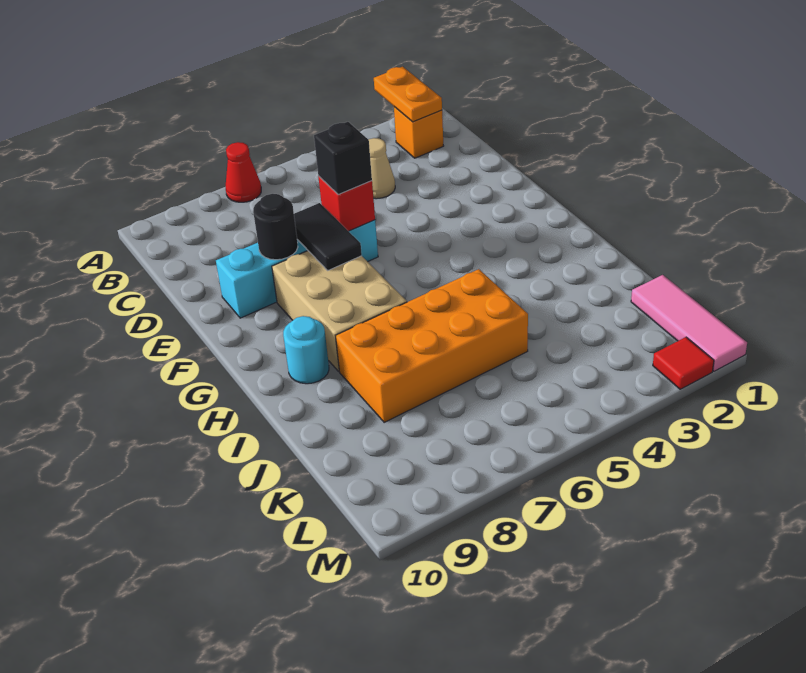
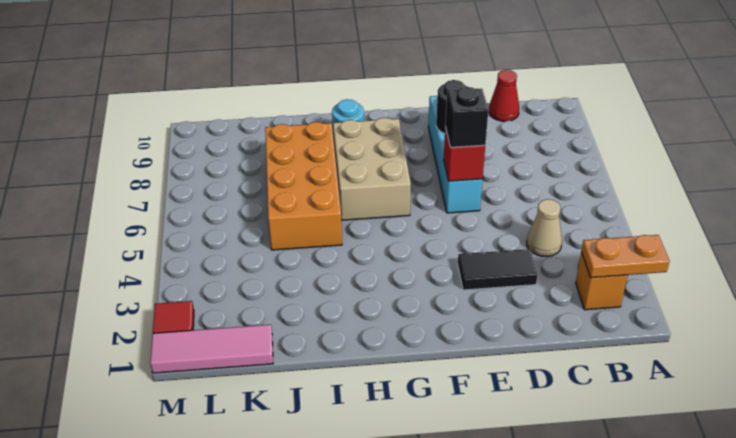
red cone A7 level 1 -> red cone C10 level 1
black tile E7:F7 level 2 -> black tile D3:E3 level 1
tan brick F7:H8 level 1 -> tan brick G6:H8 level 1

